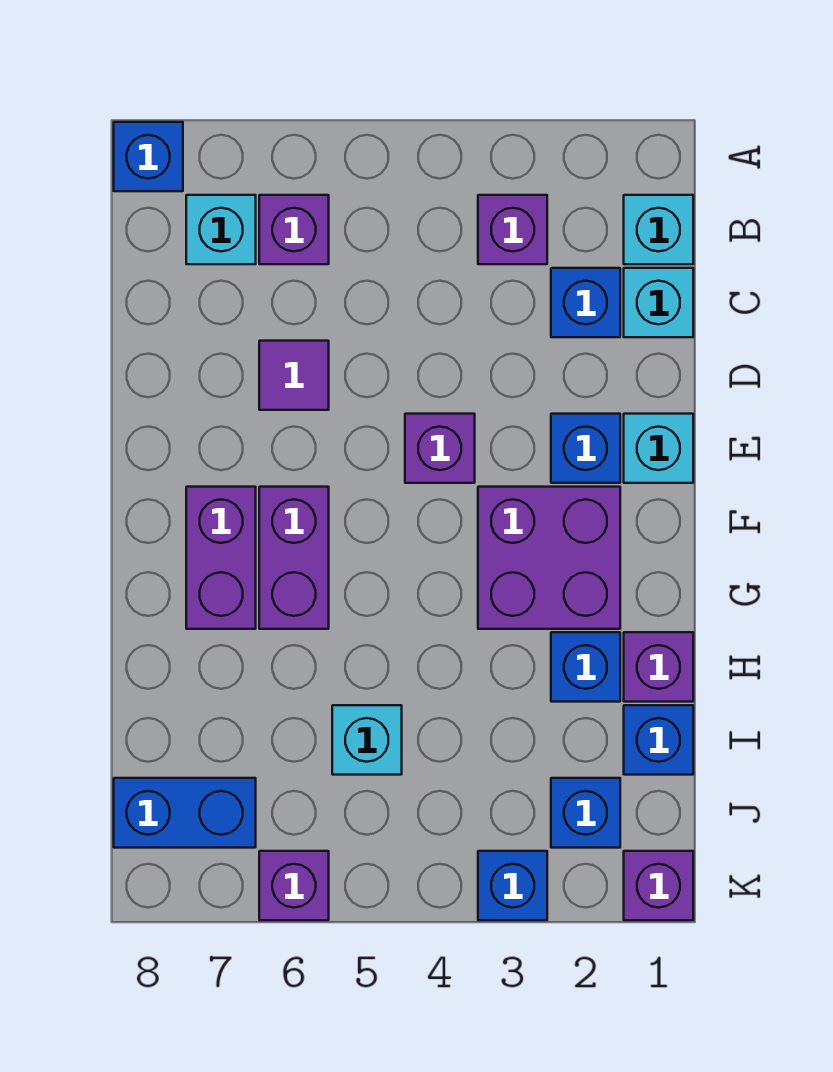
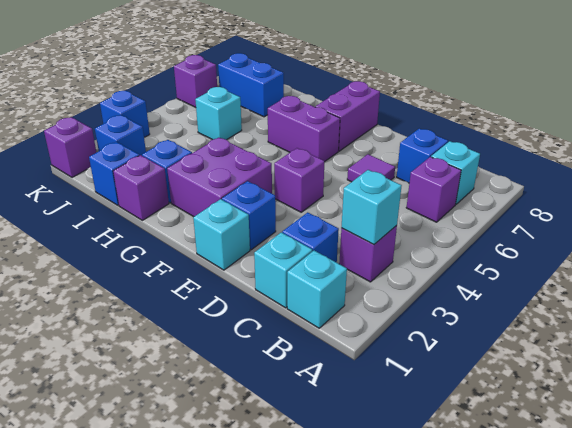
blue brick A8 level 1 -> blue brick C7 level 1
none -> cyan brick B3 level 2
purple brick F7:G7 level 1 -> purple brick F7:F8 level 1
blue brick J7:J8 level 1 -> blue brick I7:J7 level 1

